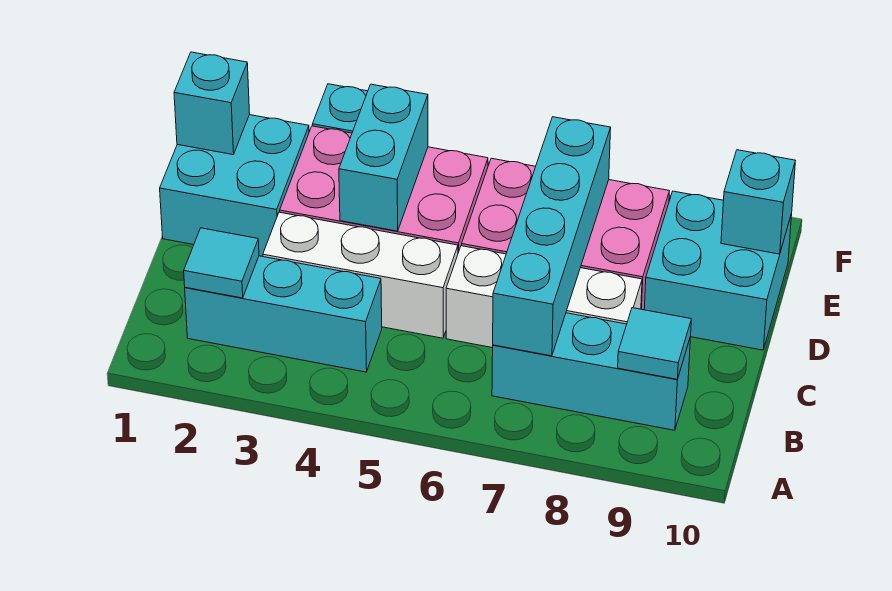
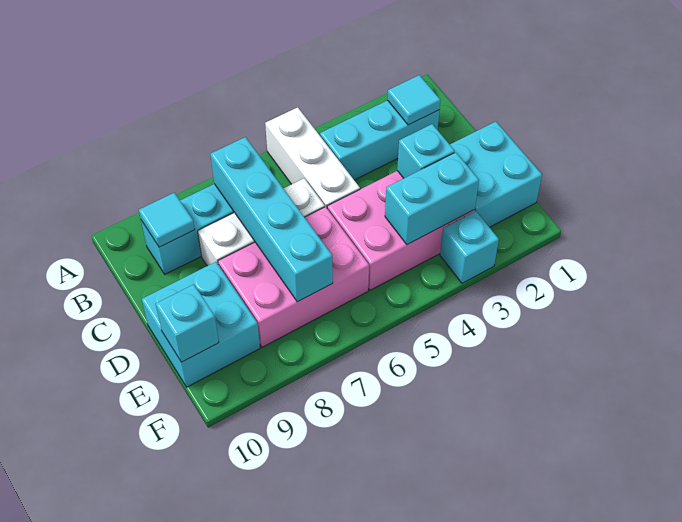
white brick C3:C5 level 1 -> white brick A5:C5 level 1
cyan brick D4:E4 level 2 -> cyan brick E3:E4 level 2
cyan brick E1 level 2 -> cyan brick D3 level 2

